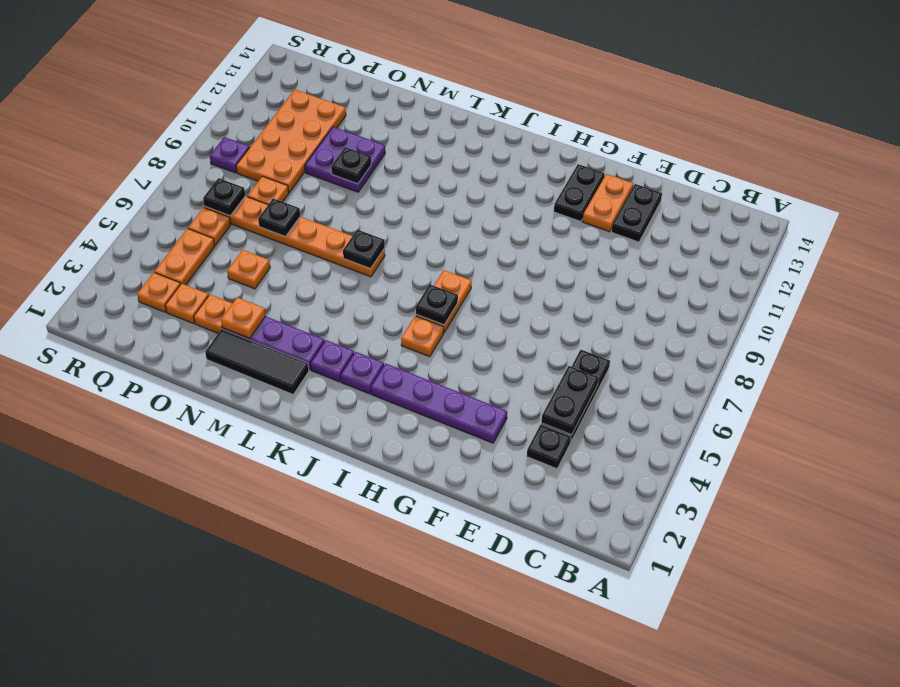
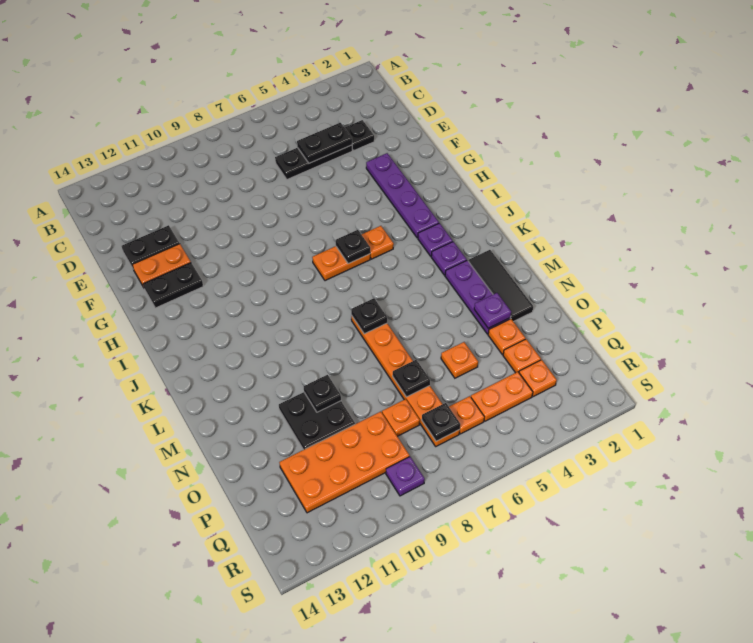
orange plate N3 level 2 -> purple plate N3 level 2
purple plate N10:O11 level 1 -> black plate N10:O11 level 1

